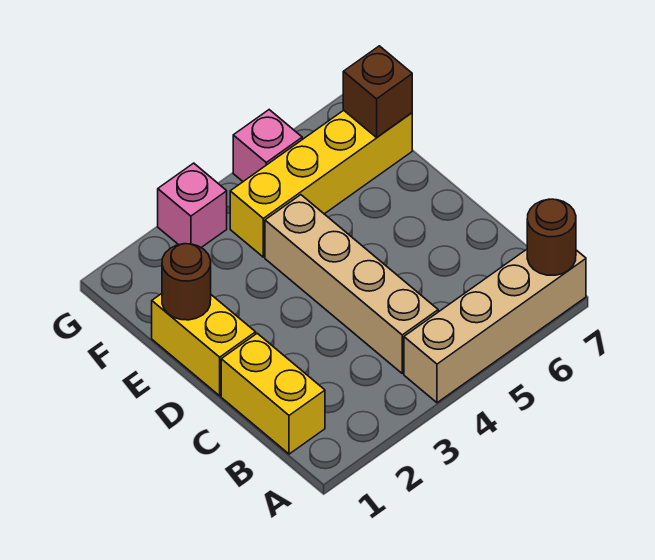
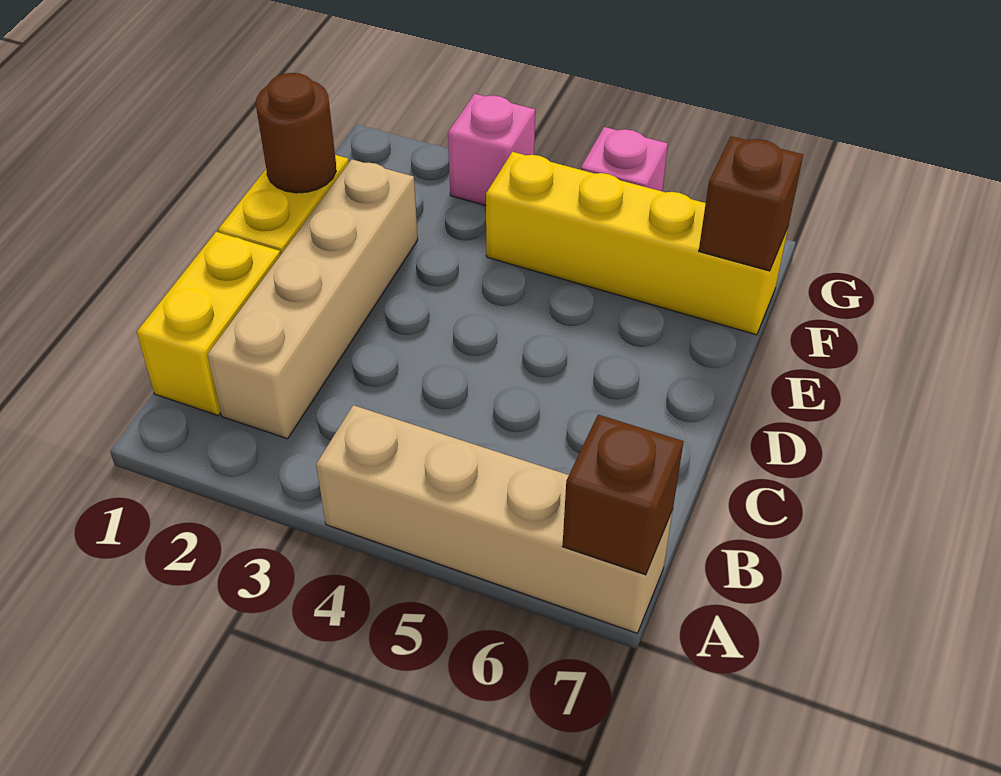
brown round brick A7 level 2 -> brown brick A7 level 2
tan brick B4:E4 level 1 -> tan brick B2:E2 level 1

